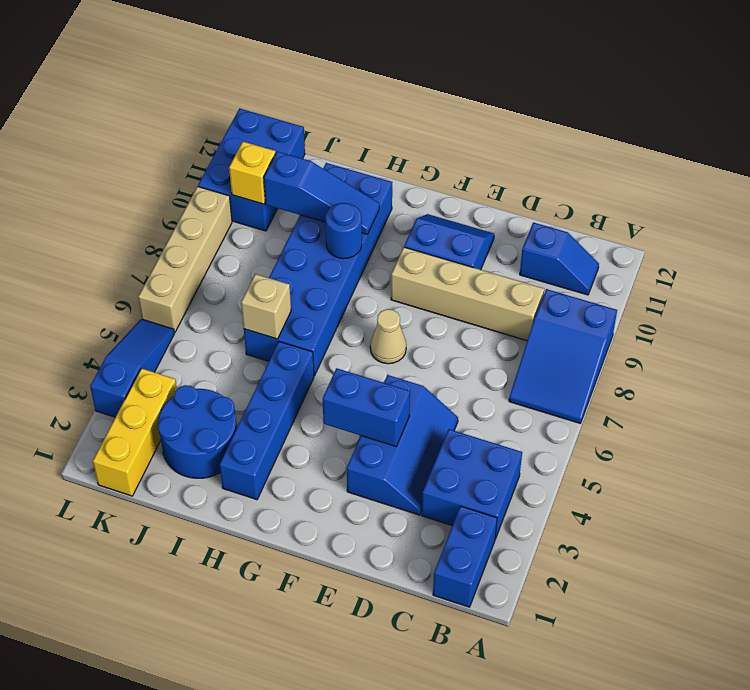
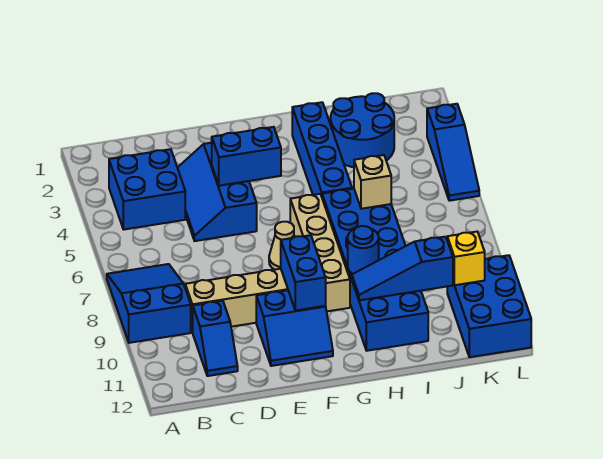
blue brick B1:B2 level 1 -> blue brick F9:F10 level 2
blue slope B11:C11 level 1 top C -> blue slope C10:C11 level 1 top 10
yellow brick K1:K3 level 1 -> none
tan brick L6:L9 level 1 -> tan brick G6:G9 level 1

